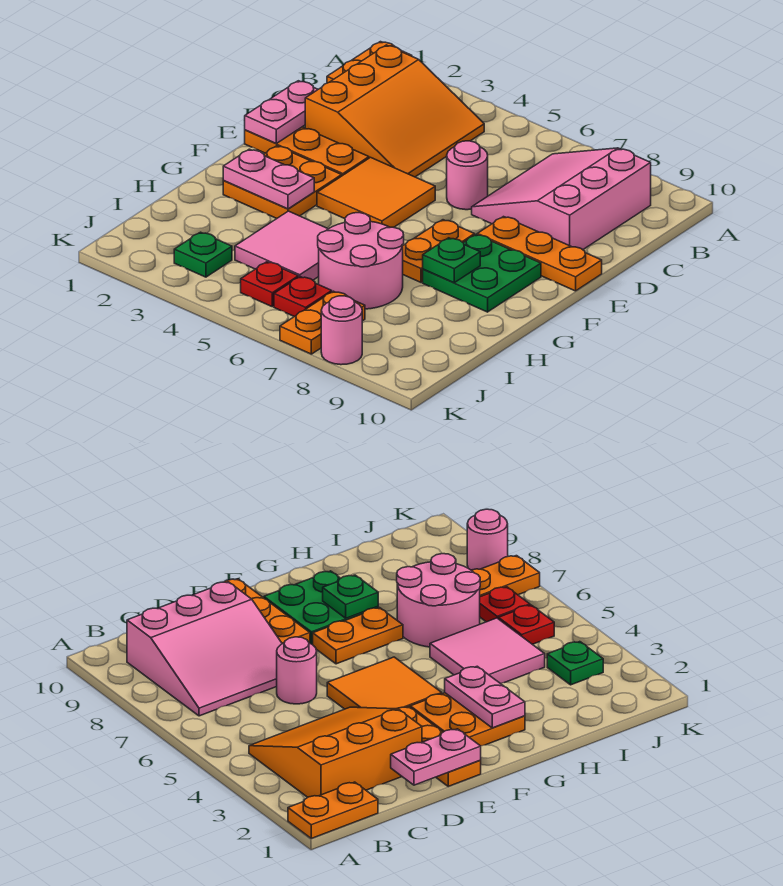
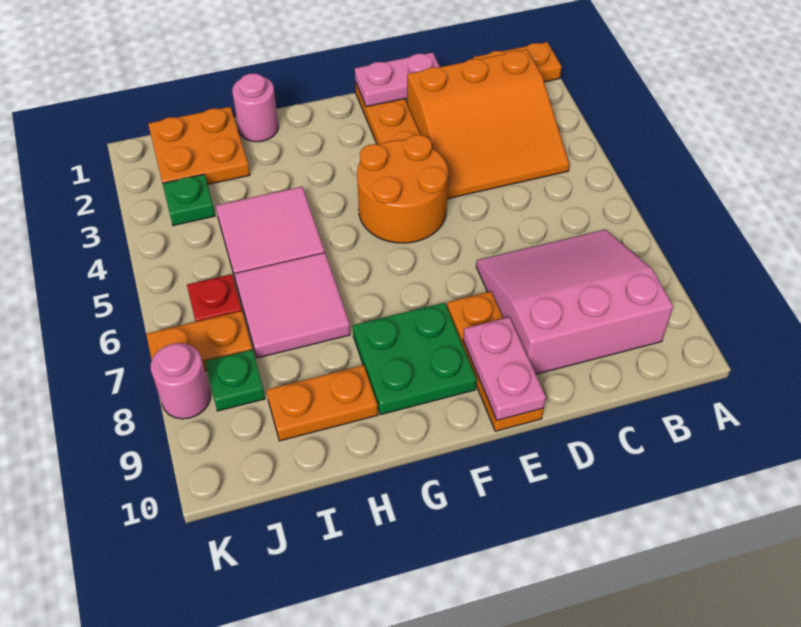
pink round brick D6 level 1 -> pink round brick H1 level 1
orange tile E4:F5 level 1 -> orange round brick E4:F5 level 1
orange plate F2:G3 level 1 -> orange plate I1:J2 level 1
orange plate F7:G7 level 1 -> orange plate H9:I9 level 1
pink plate G2:G3 level 2 -> pink plate E9:E10 level 2
green plate G8 level 2 -> green plate J8 level 1
pink round brick H6:I7 level 1 -> pink tile H6:I7 level 1
red plate J5 level 1 -> none

